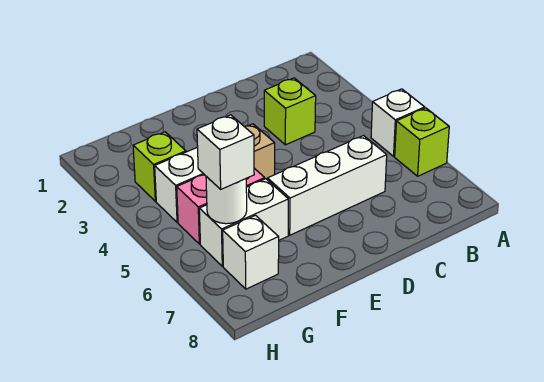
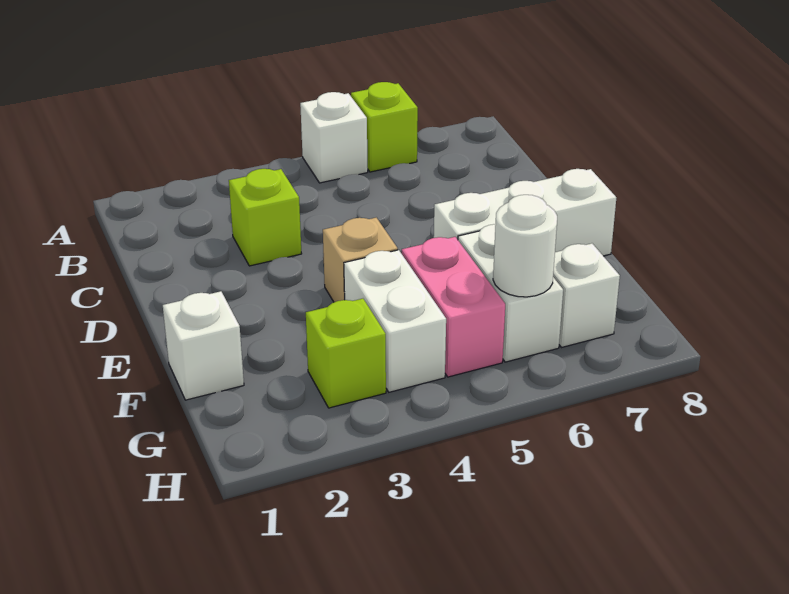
white brick C6:E6 level 1 -> white brick E6:E8 level 1
white brick G6 level 3 -> white brick F1 level 1

